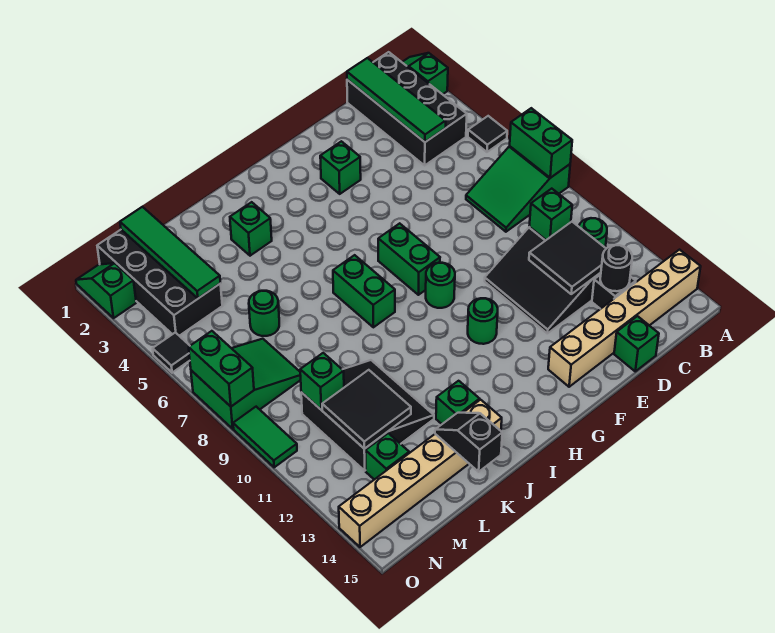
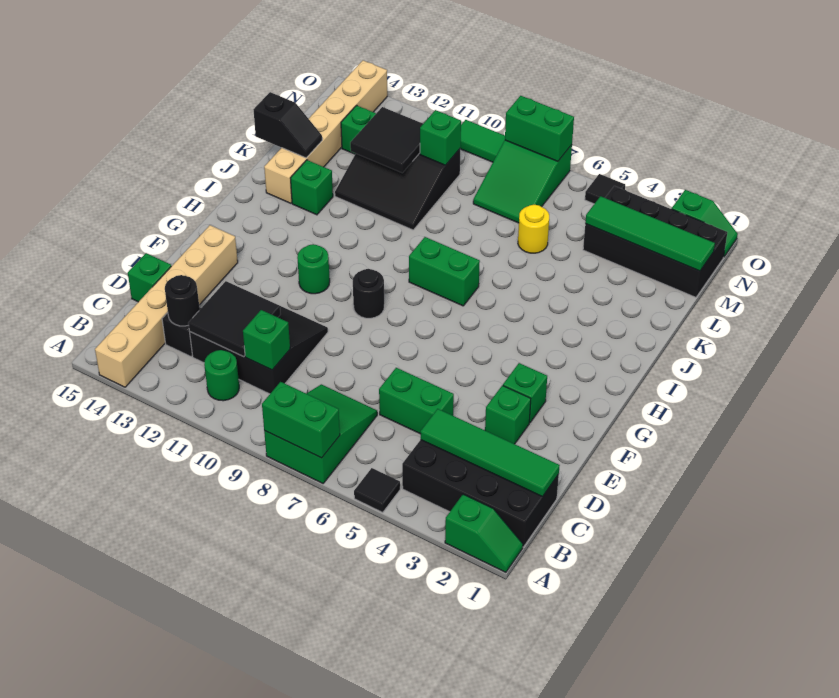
green brick G7:G8 level 1 -> green brick D5:D6 level 1
green round brick G9 level 1 -> black round brick G9 level 1
green brick J3 level 1 -> green brick E3 level 1
green round brick L6 level 1 -> yellow round brick L6 level 1

